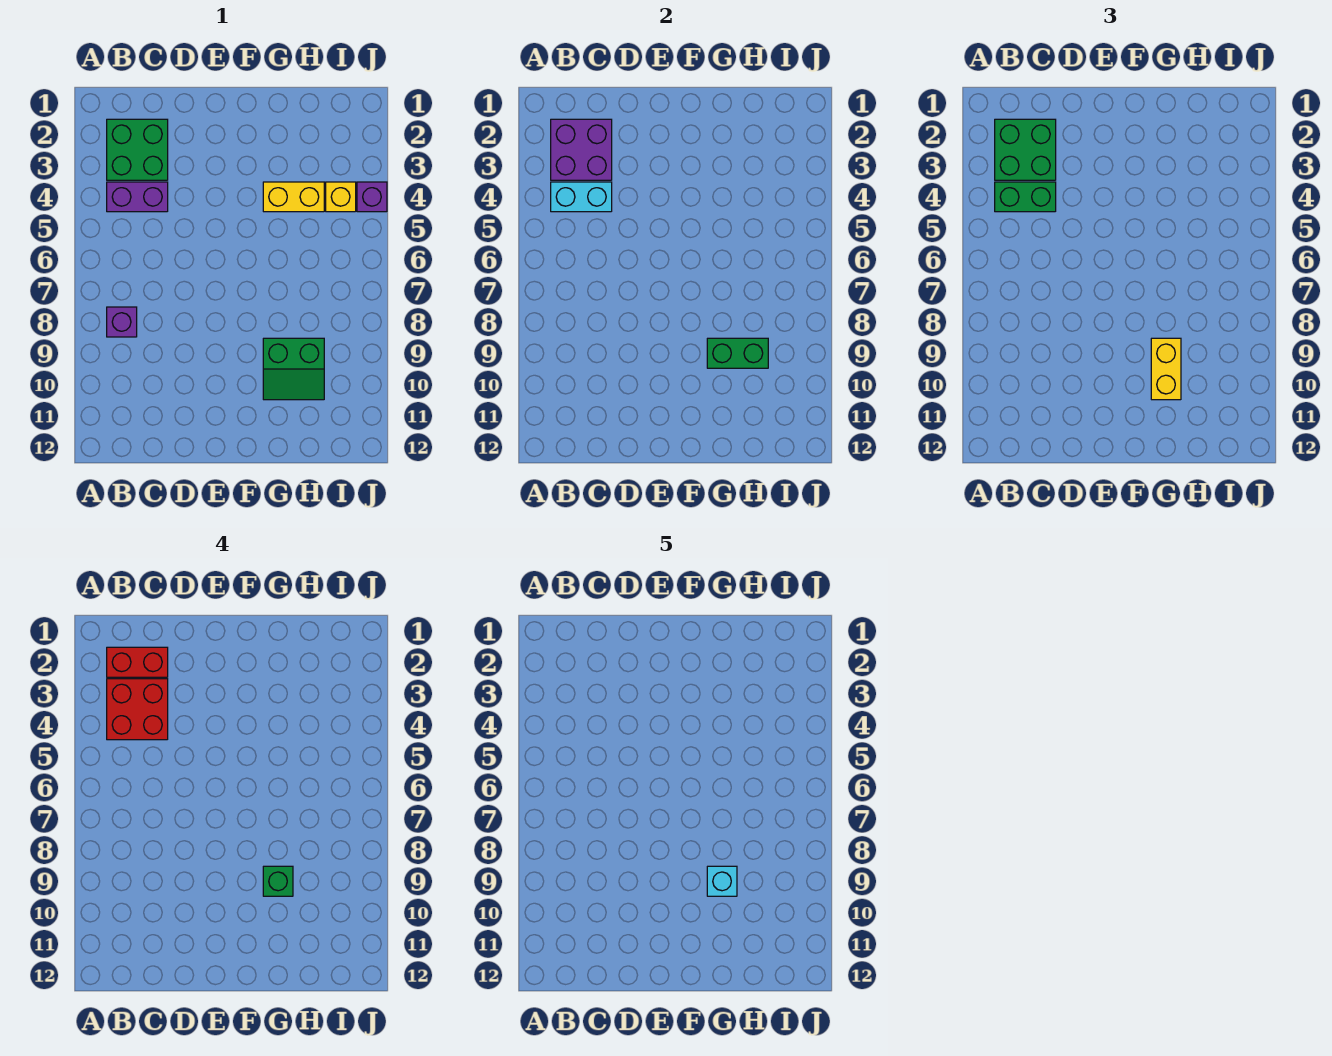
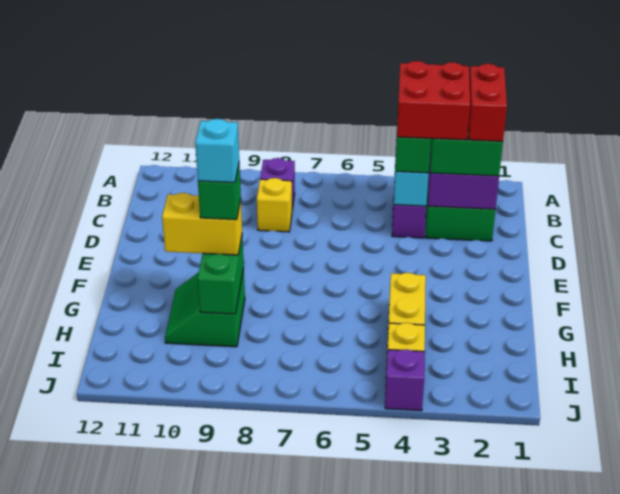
none -> yellow brick C8 level 1

